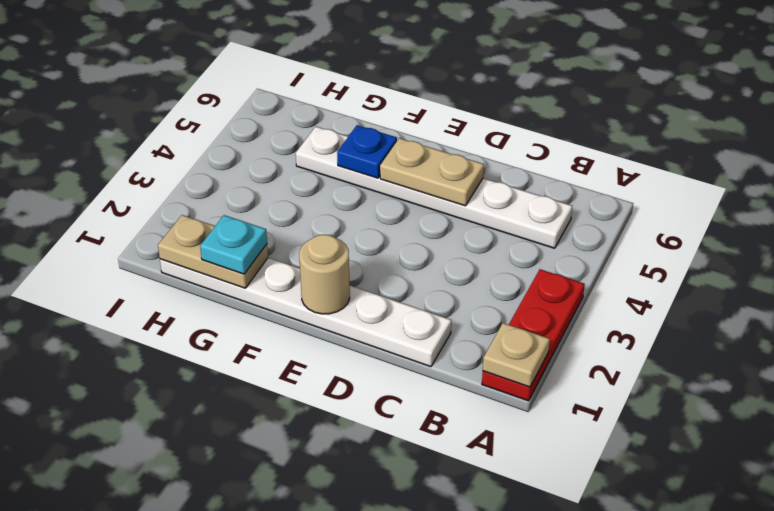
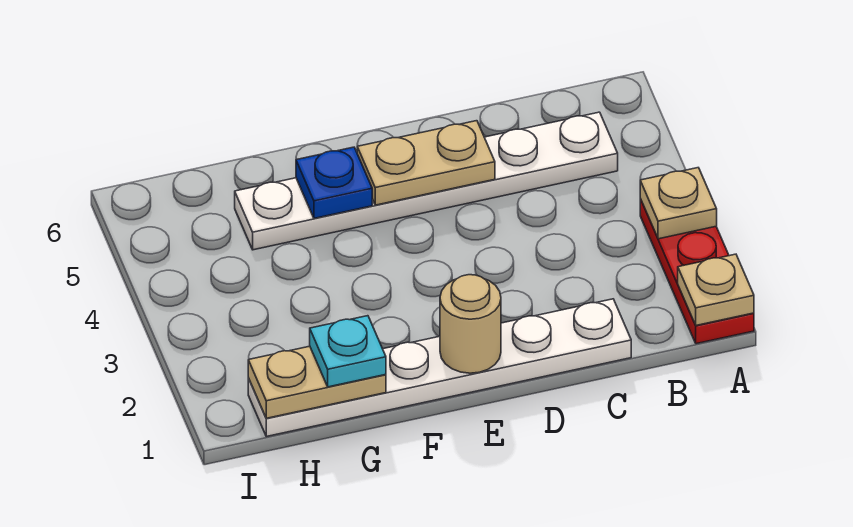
none -> tan plate A3 level 2

